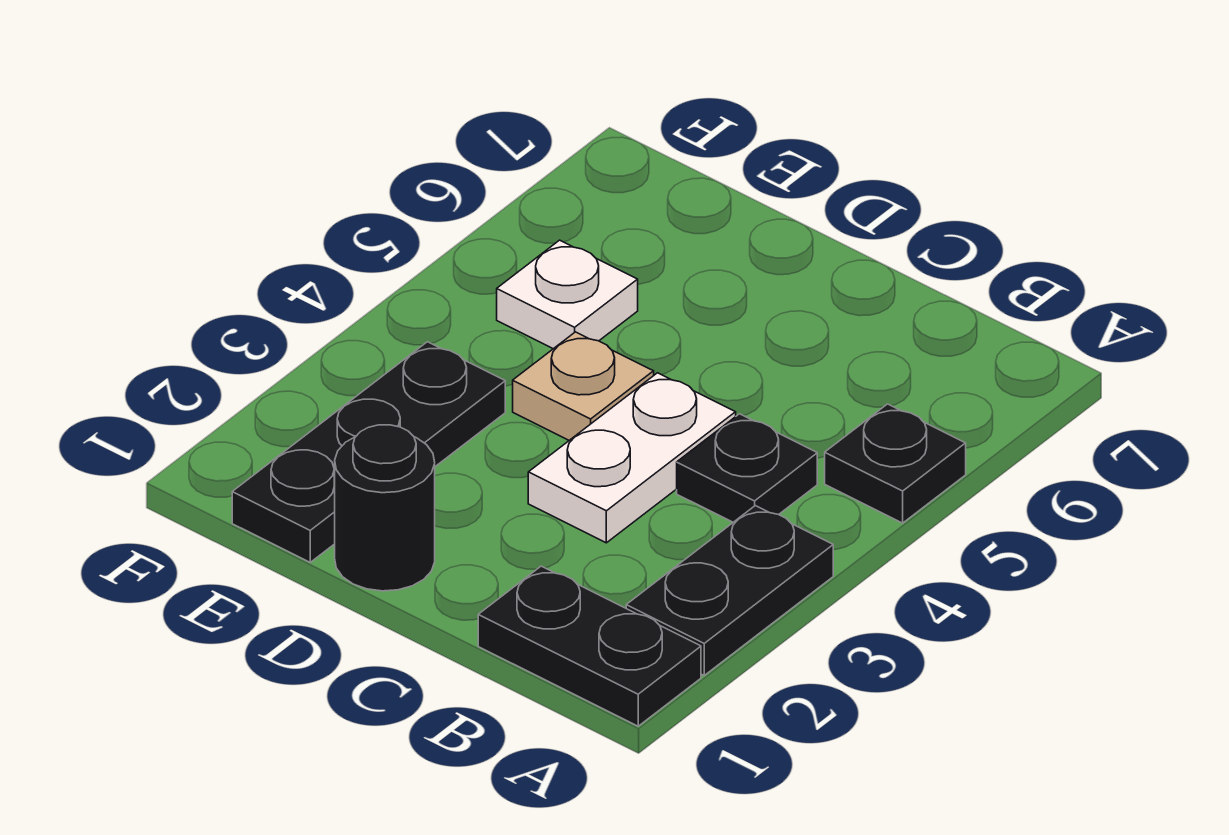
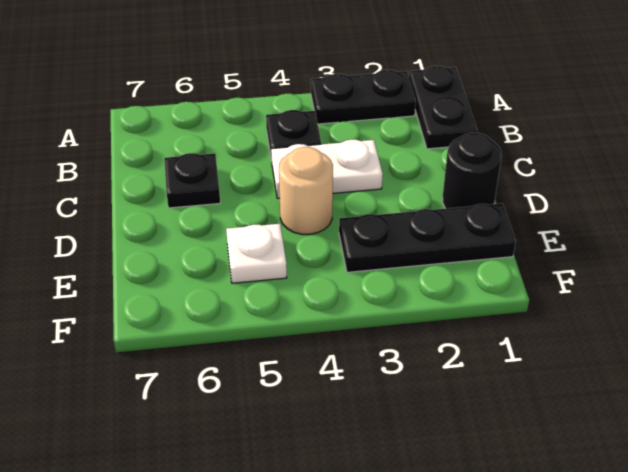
black plate A5 level 1 -> black plate C6 level 1
tan plate D4 level 1 -> tan round brick D4 level 1

